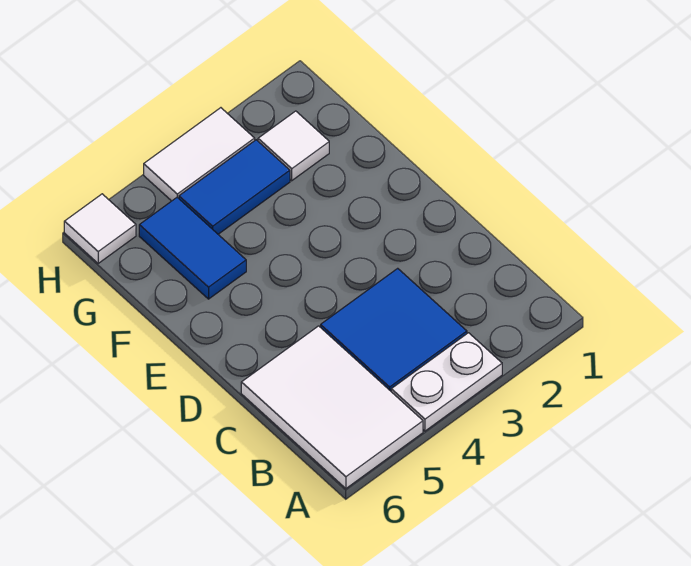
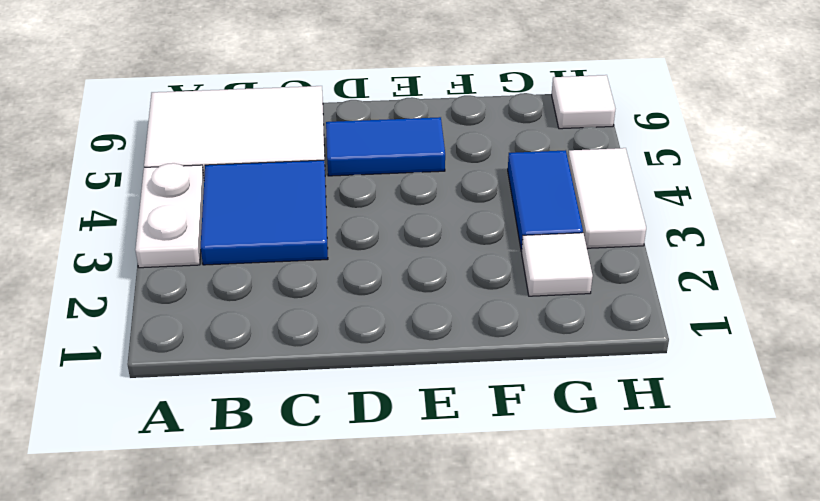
blue tile F5:G5 level 1 -> blue tile D5:E5 level 1

